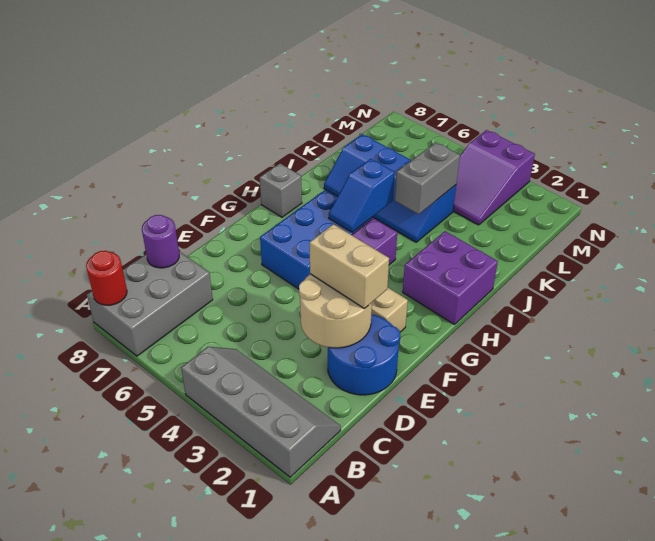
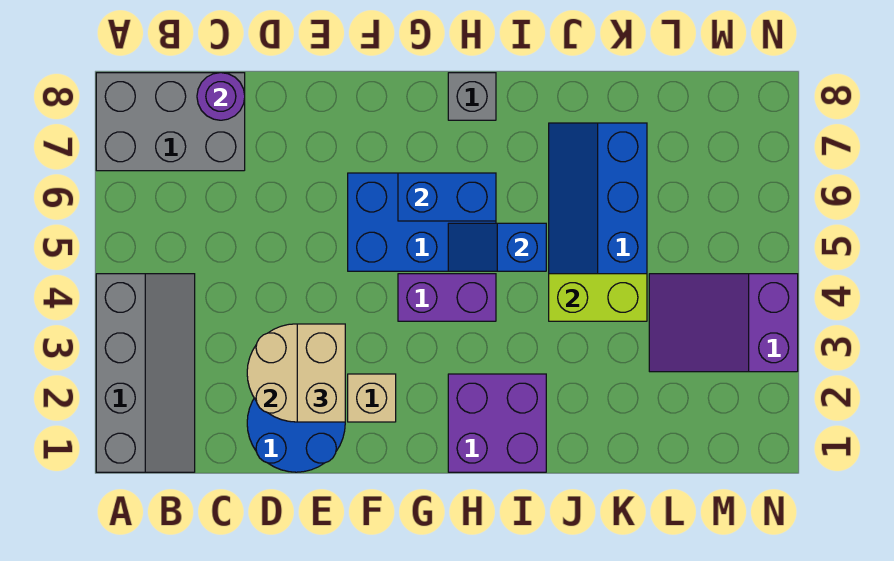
red round brick A8 level 2 -> none
none -> blue brick G6:H6 level 2
grey brick J4:K4 level 2 -> lime brick J4:K4 level 2

